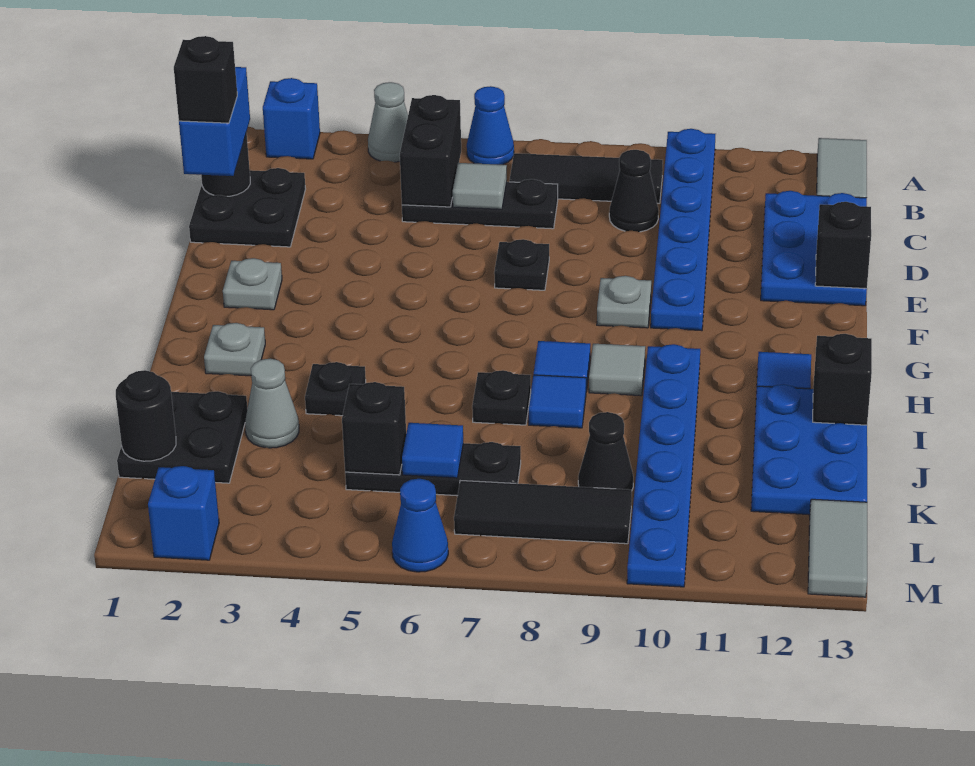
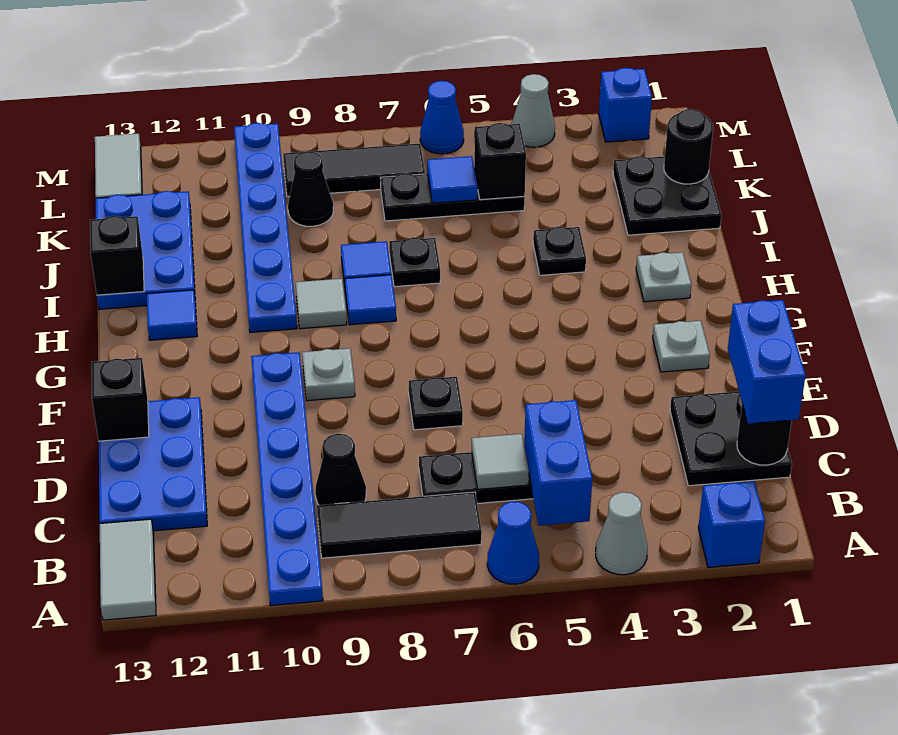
black brick B5:C5 level 2 -> blue brick B5:C5 level 2
black brick D1 level 4 -> none
grey cone J3 level 1 -> grey cone M4 level 1

